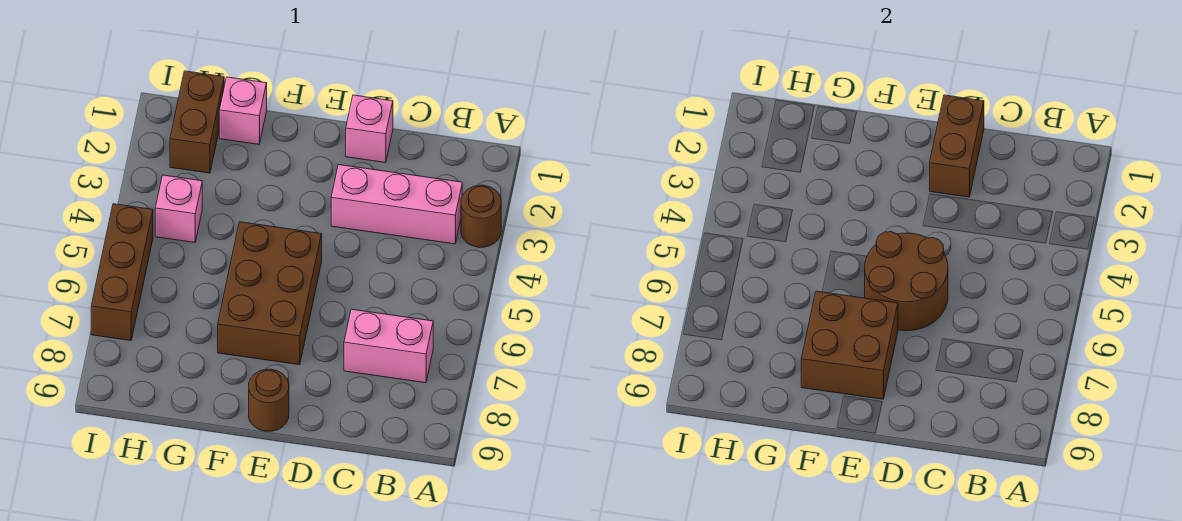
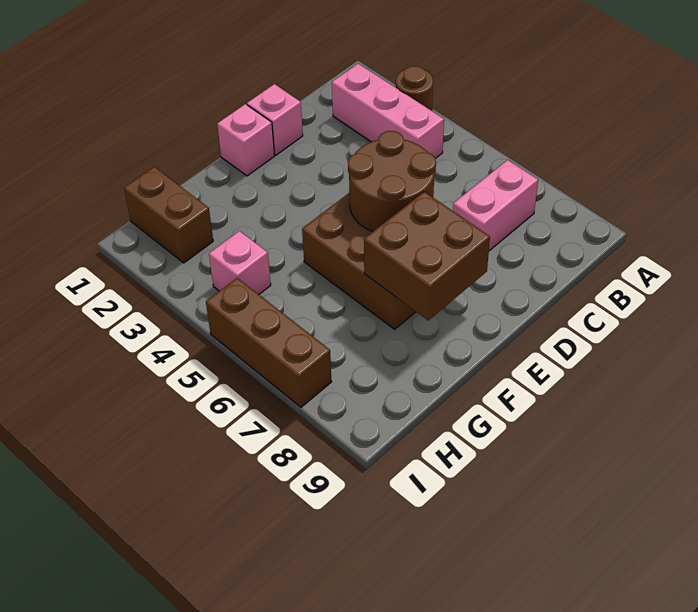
pink brick B3:D3 level 1 -> pink brick B2:B4 level 1
brown brick D1:D2 level 2 -> none
brown round brick E9 level 1 -> none
pink brick G1 level 1 -> pink brick E1 level 1

